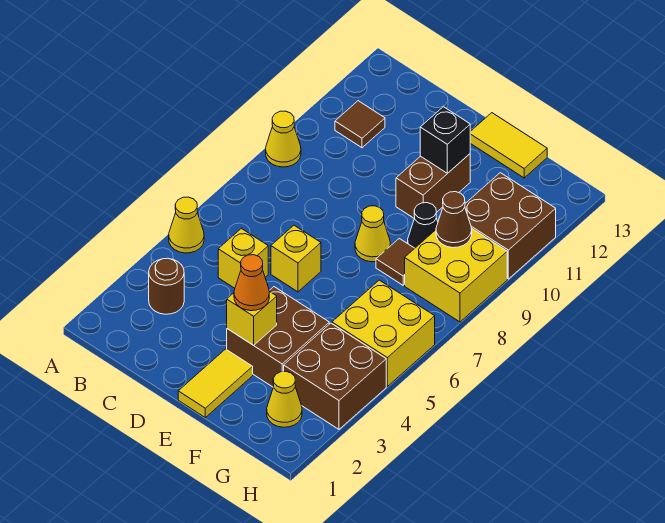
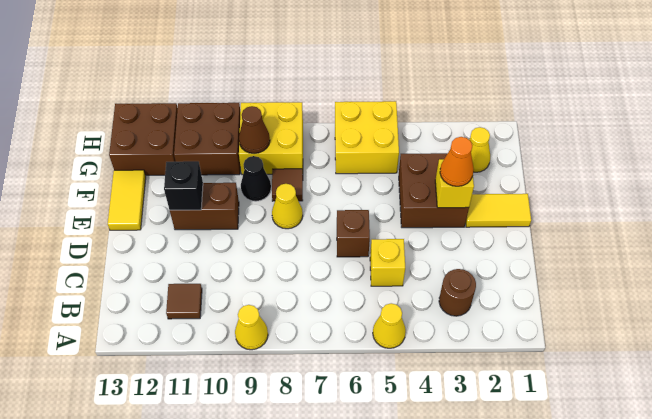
yellow brick D6 level 1 -> brown brick D6 level 1
brown brick G3:H4 level 1 -> brown brick G12:H13 level 1

